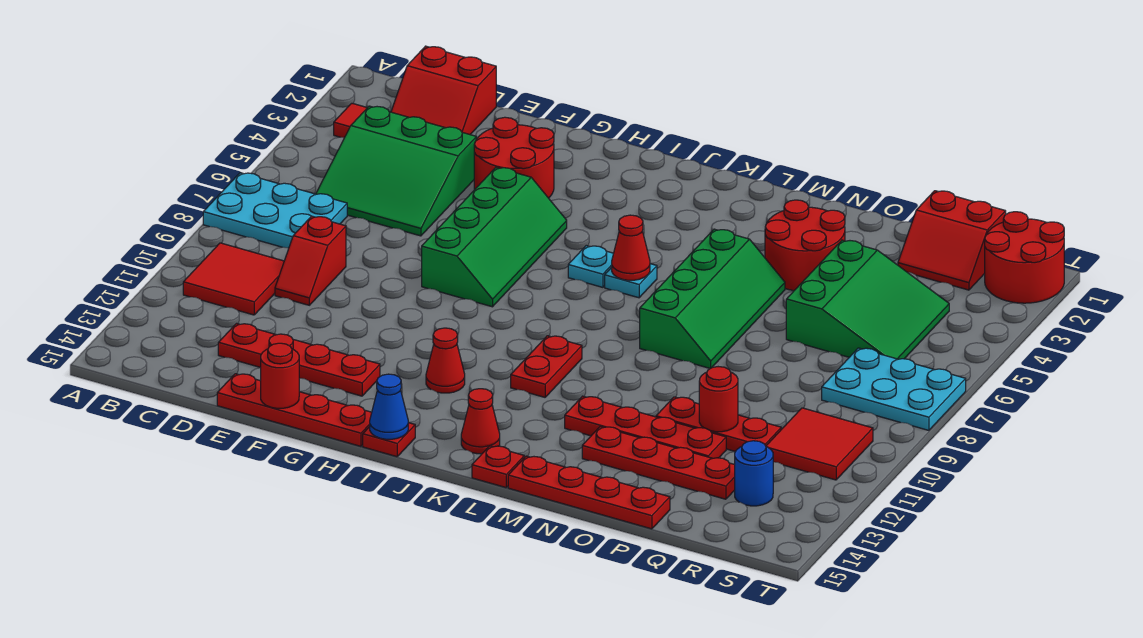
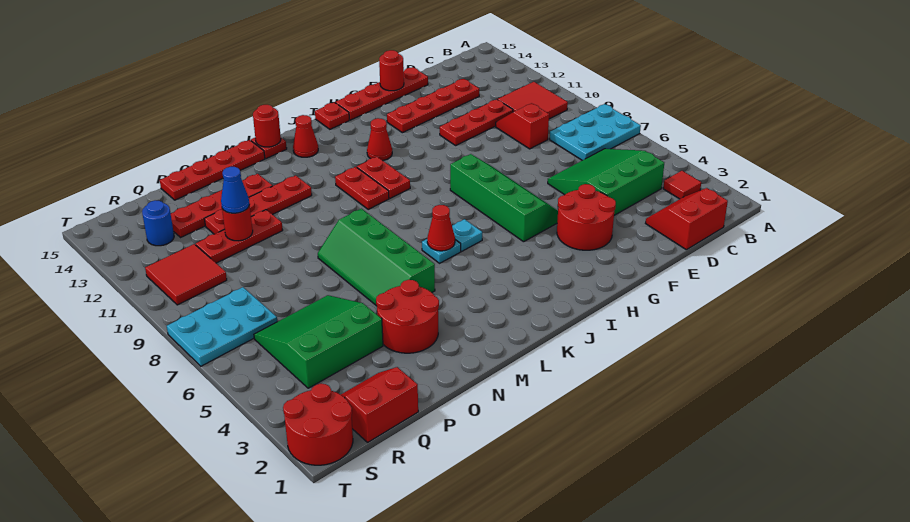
none -> red plate D11:F11 level 1
green slope G5:H8 level 1 top G -> green slope G5:H8 level 1 top H
blue cone I15 level 2 -> blue cone P11 level 3
none -> red plate J10:J11 level 1
none -> red round brick L15 level 2
green slope P4:R6 level 1 top P -> green slope P4:R6 level 1 top 4

